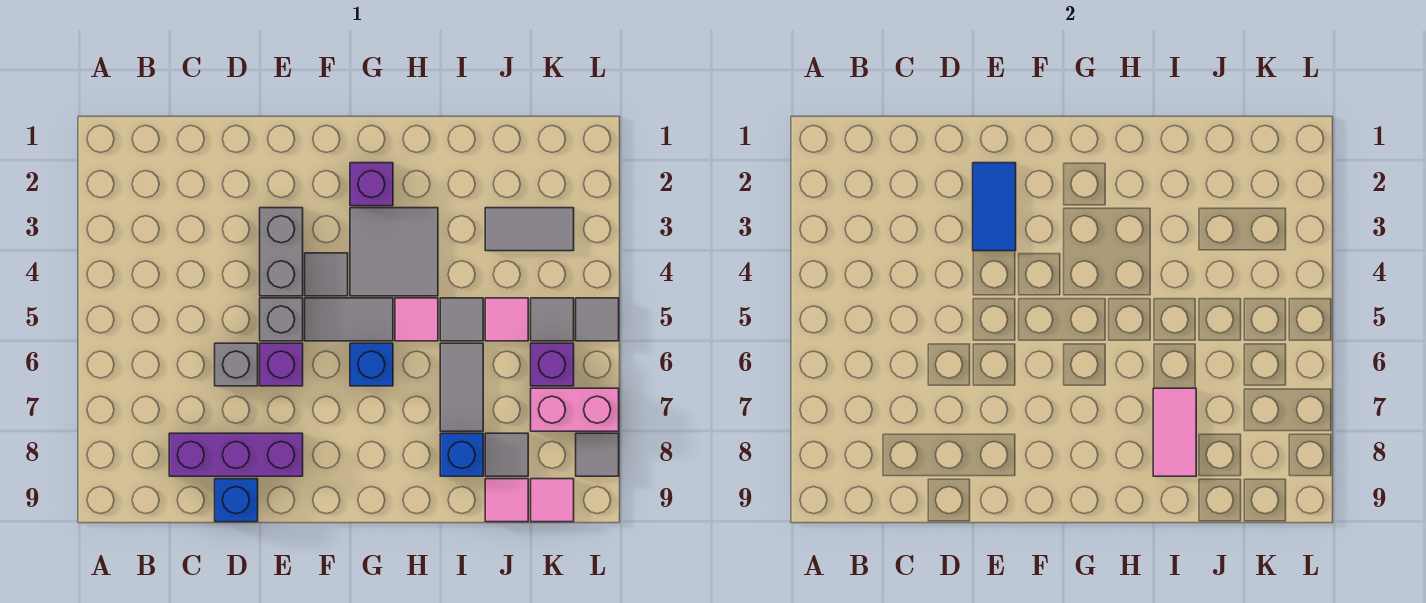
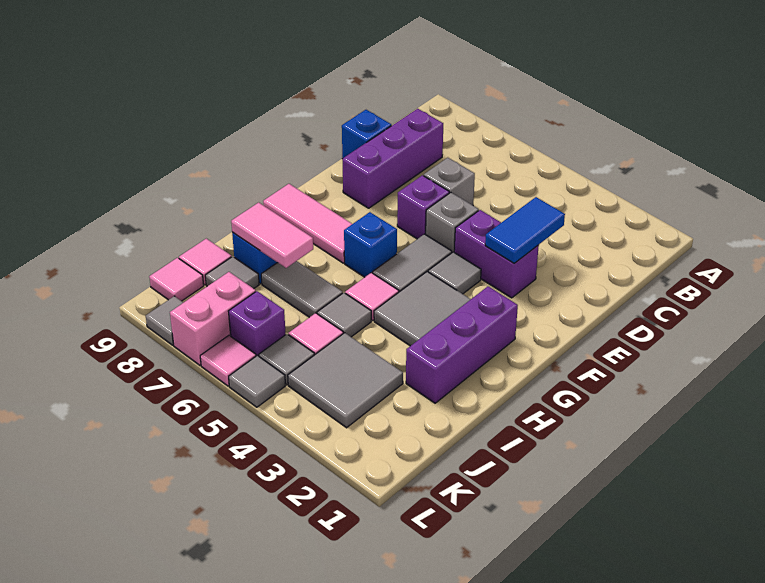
blue tile E2:E3 level 2 -> blue tile D3:E3 level 2
grey brick E3:E4 level 1 -> purple brick E3:E4 level 1
purple brick G2 level 1 -> purple brick G2:I2 level 1
none -> pink tile G7:G9 level 1
grey tile J3:K3 level 1 -> grey tile J3:K4 level 1
none -> pink tile L6 level 1

